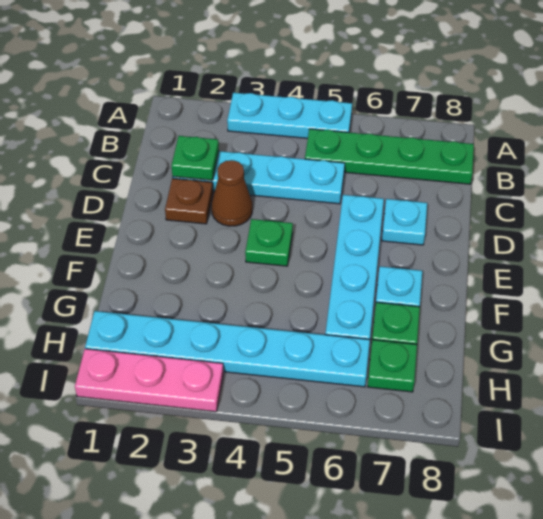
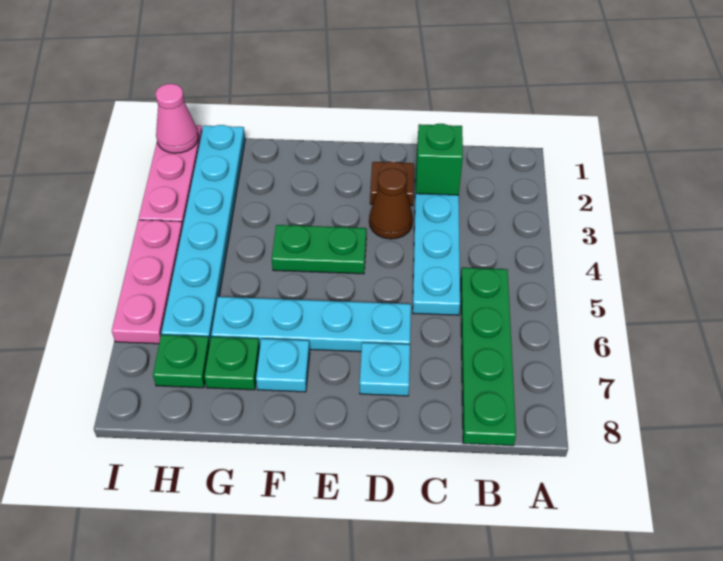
cyan plate A3:A5 level 1 -> none
green plate C2 level 2 -> green brick C2 level 2
green plate E4 level 1 -> green plate E4:F4 level 1
none -> pink cone I1 level 2
none -> pink plate I4:I6 level 1

